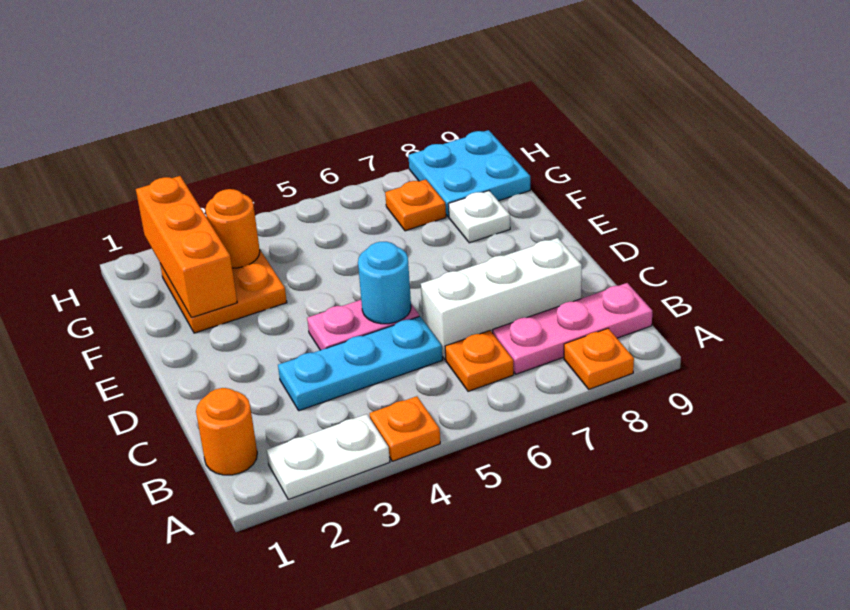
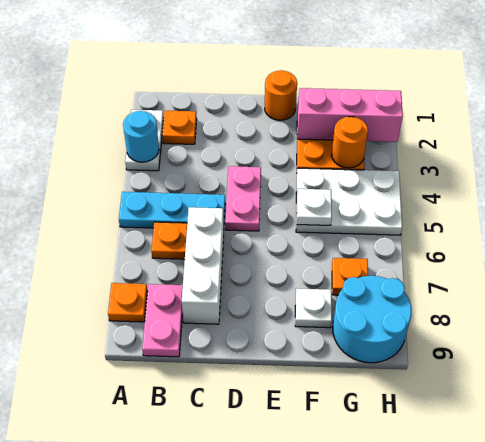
orange plate A4 level 1 -> orange plate B2 level 1
orange round brick B1 level 1 -> orange round brick E1 level 1
pink plate B7:B9 level 1 -> pink plate B8:B9 level 1
cyan plate C3:C5 level 1 -> cyan plate A5:C5 level 1
cyan round brick D5 level 2 -> cyan round brick A3 level 2
orange brick F2:H2 level 2 -> pink brick F2:H2 level 2
none -> white plate F4:H5 level 1
none -> white plate F5 level 2
cyan plate G8:H9 level 1 -> cyan round brick G8:H9 level 1

